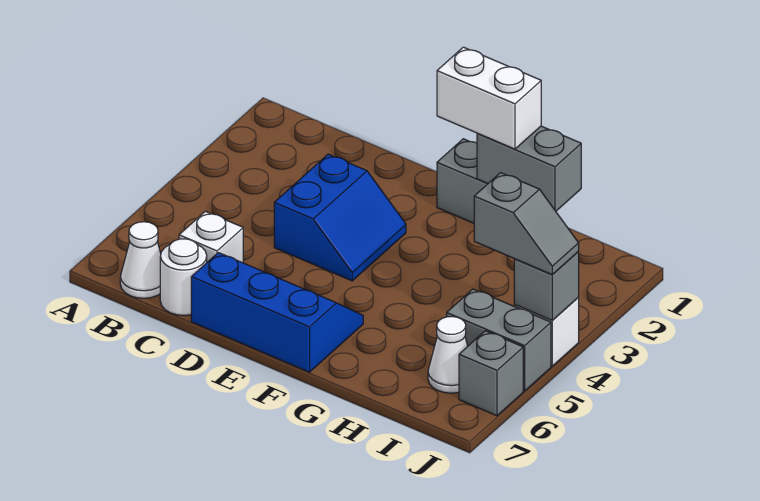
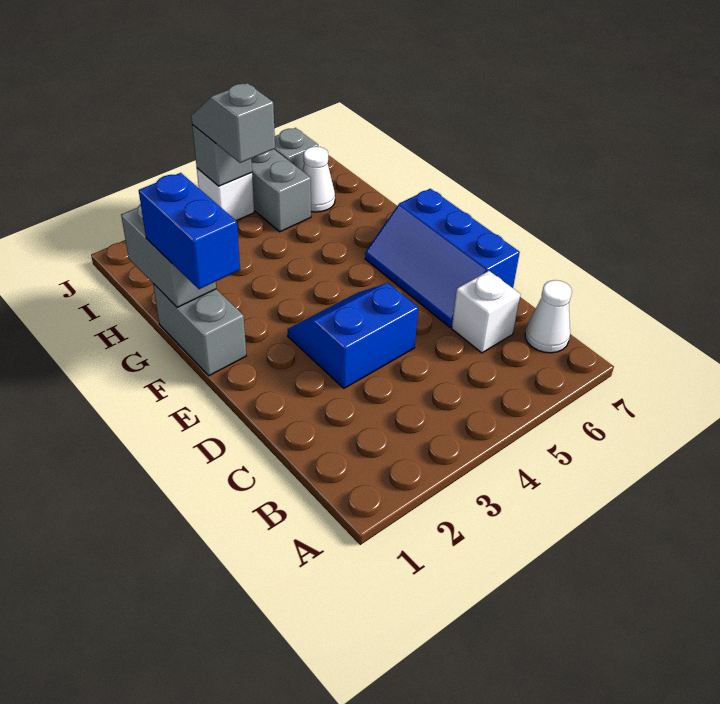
white round brick C7 level 1 -> none
white brick F1:G1 level 3 -> blue brick F1:G1 level 3

